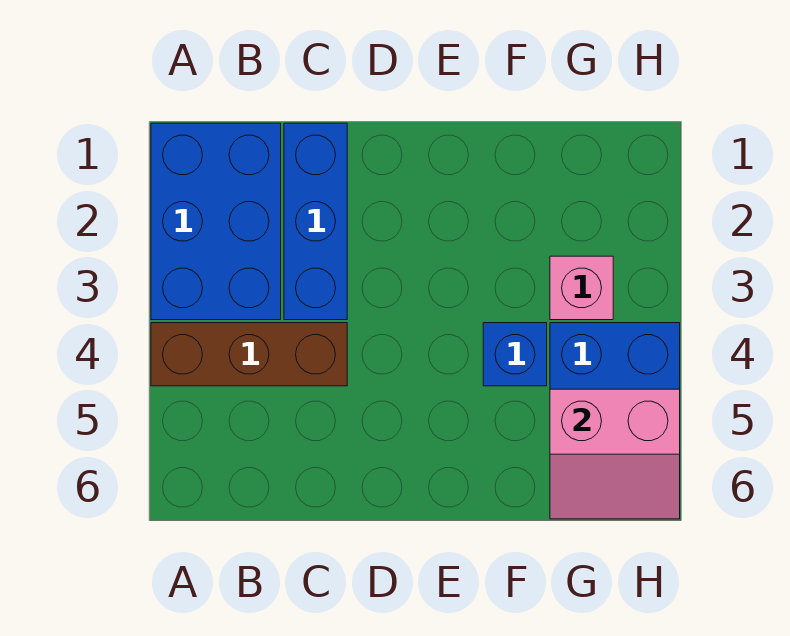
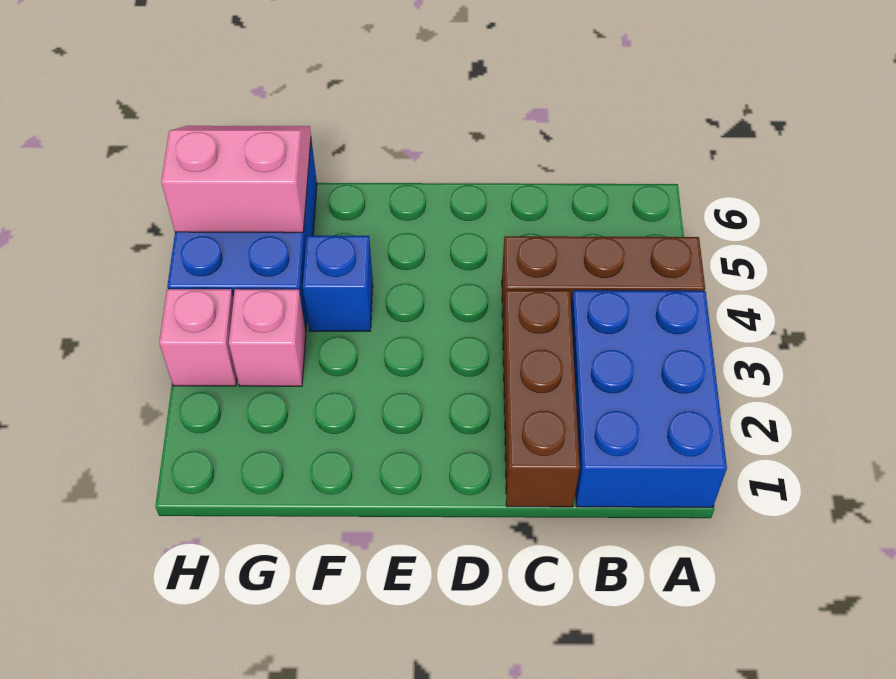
blue brick C1:C3 level 1 -> brown brick C1:C3 level 1
none -> pink brick H3 level 1

